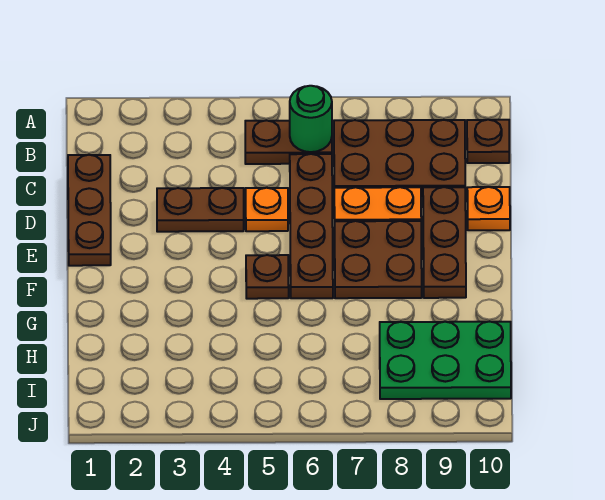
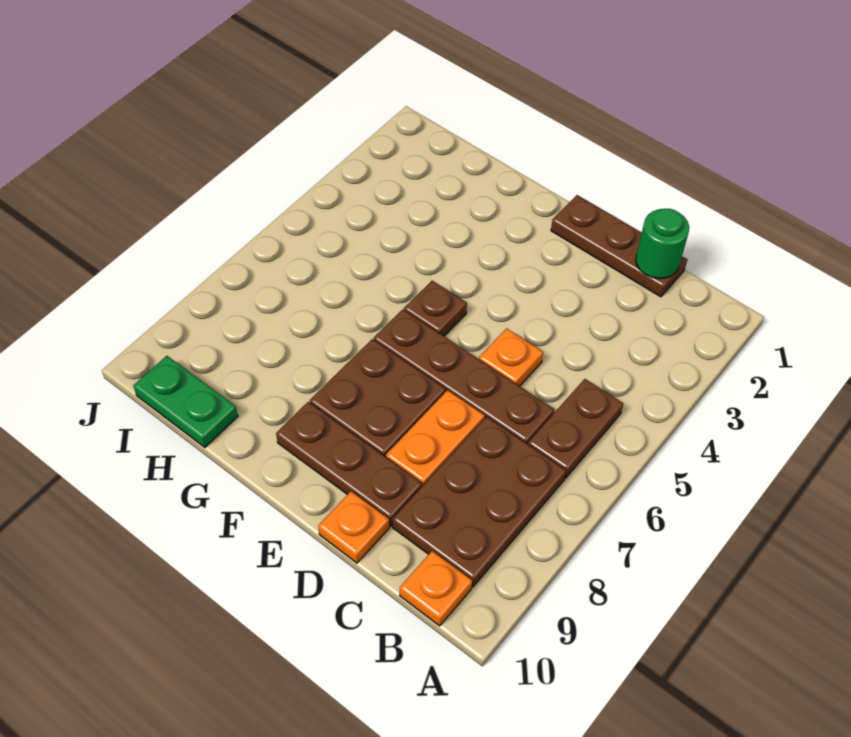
green round brick B6 level 2 -> green round brick C1 level 2
brown plate B10 level 1 -> orange plate B10 level 1
brown plate D3:D4 level 1 -> none
green plate H8:I10 level 1 -> green plate H10:I10 level 1

